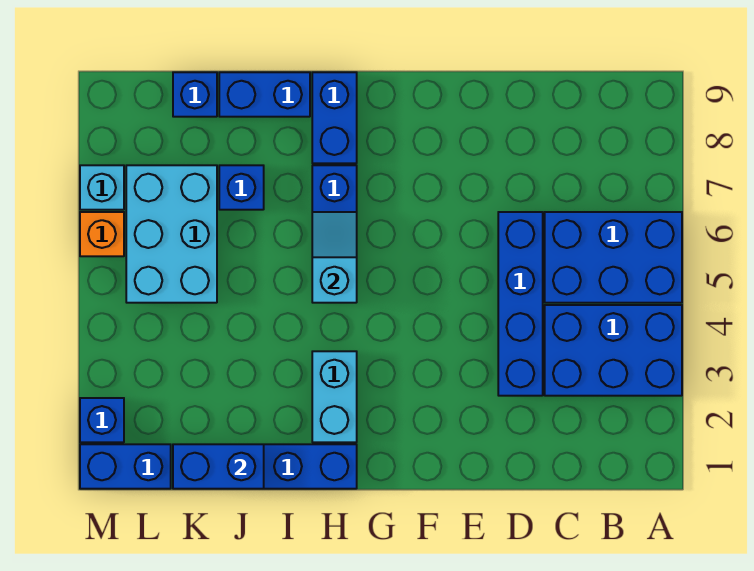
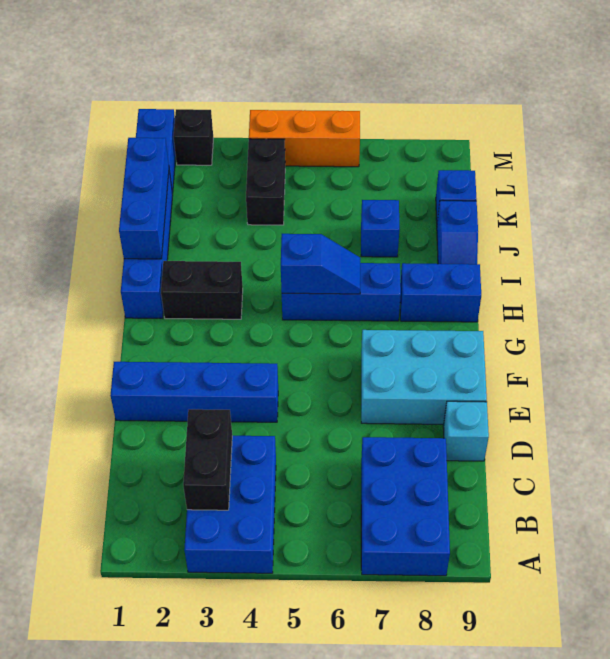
blue brick A5:C6 level 1 -> blue brick A7:C8 level 1
none -> black brick B3:C3 level 2
blue brick D3:D6 level 1 -> blue brick E1:E4 level 1
cyan brick H2:H3 level 1 -> black brick H2:H3 level 1
cyan slope H5:H6 level 2 top 5 -> blue slope H5:H6 level 2 top 5
blue brick I9:J9 level 1 -> blue slope I9:J9 level 1 top J
blue brick J1:K1 level 2 -> blue brick I1:K1 level 2
none -> black brick K4:L4 level 1
cyan brick K5:L7 level 1 -> cyan brick E7:F9 level 1
blue brick M2 level 1 -> black brick M2 level 1
orange brick M6 level 1 -> orange brick M4:M6 level 1
cyan brick M7 level 1 -> cyan brick D9 level 1

